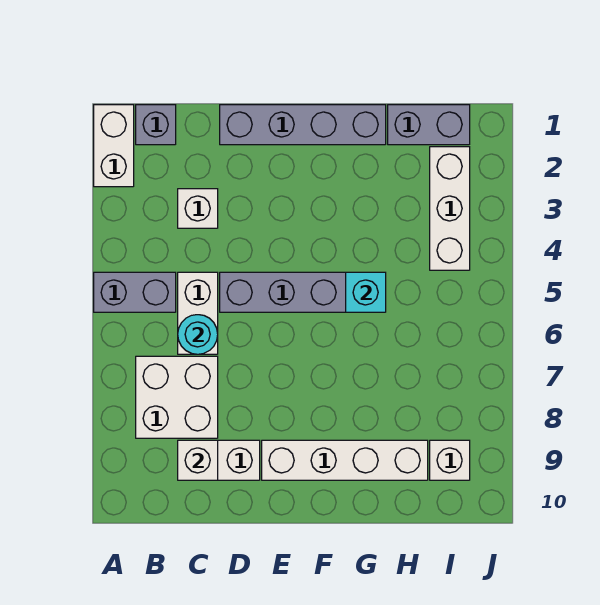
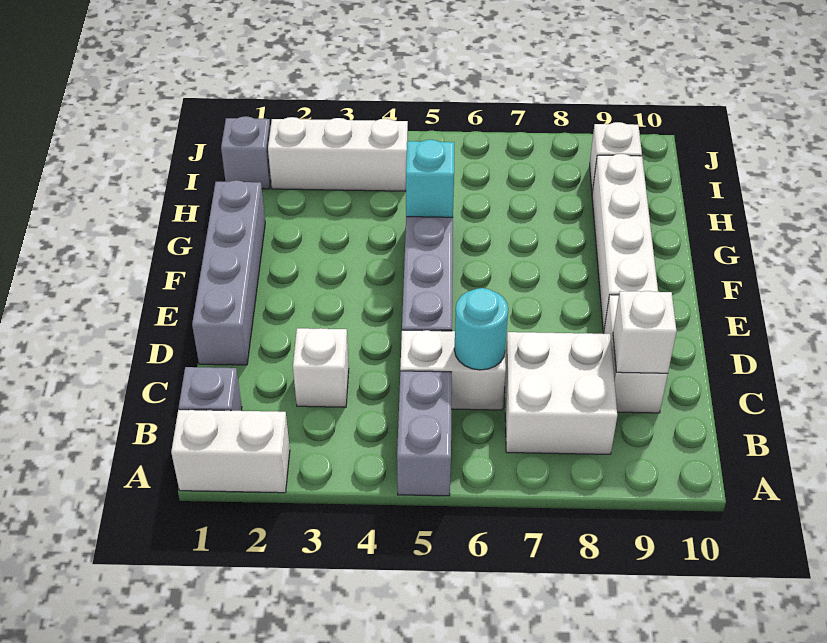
grey brick H1:I1 level 1 -> grey brick I1 level 1

